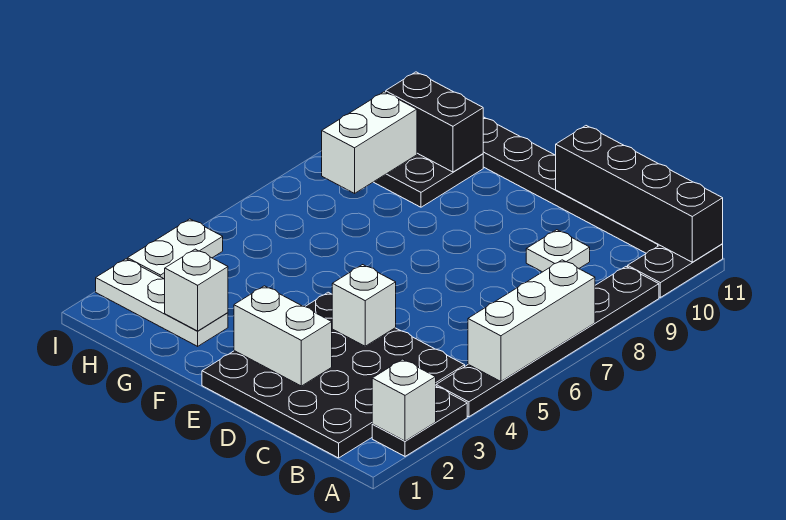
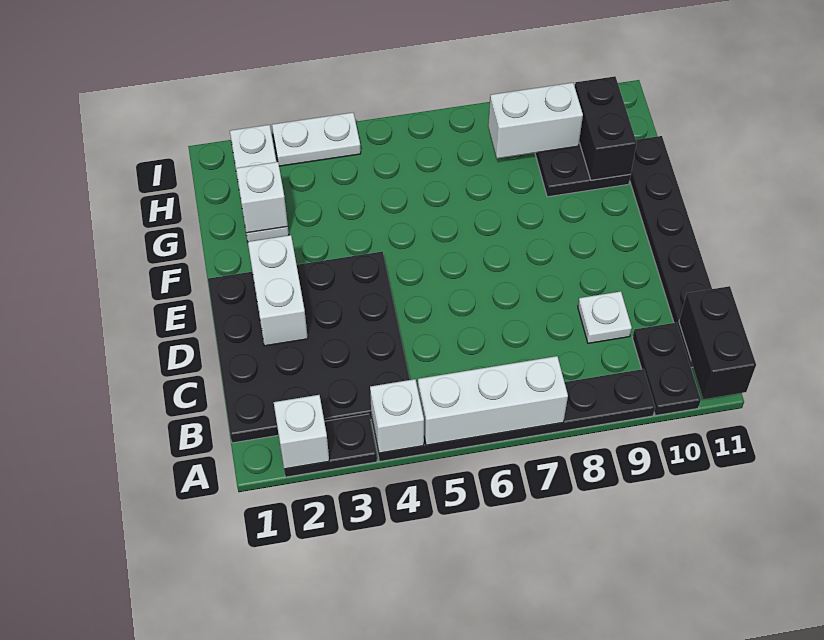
black plate A10:A11 level 1 -> black plate A10:B10 level 1
black brick A11:D11 level 2 -> black brick A11:B11 level 2
white brick D4 level 2 -> white brick A4 level 2

